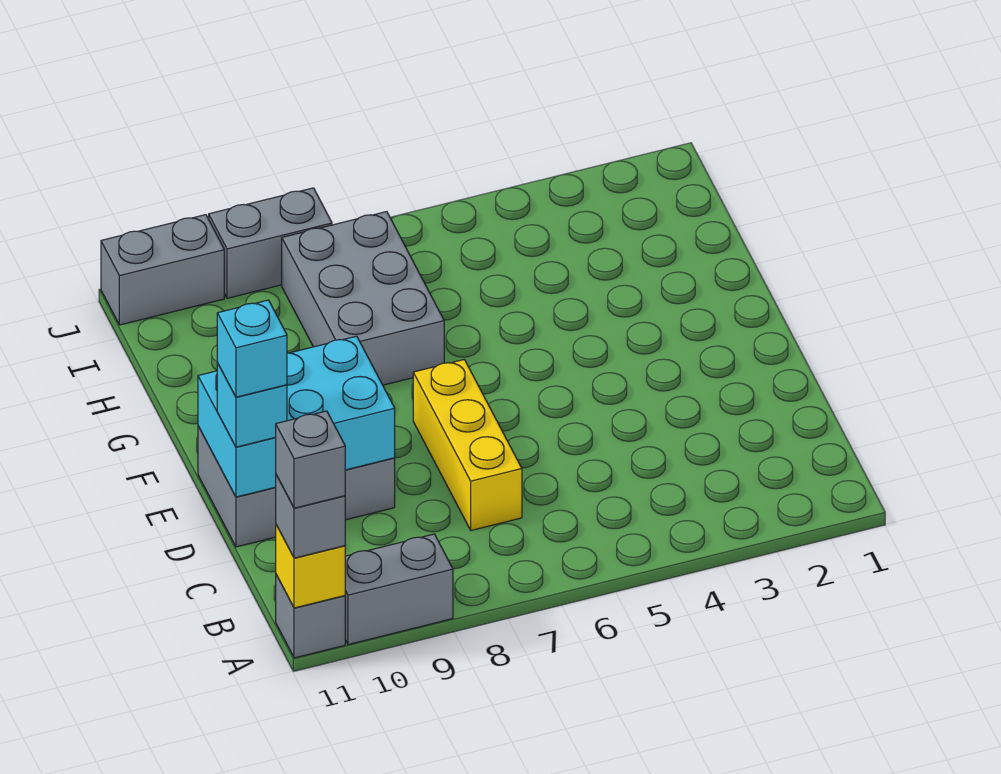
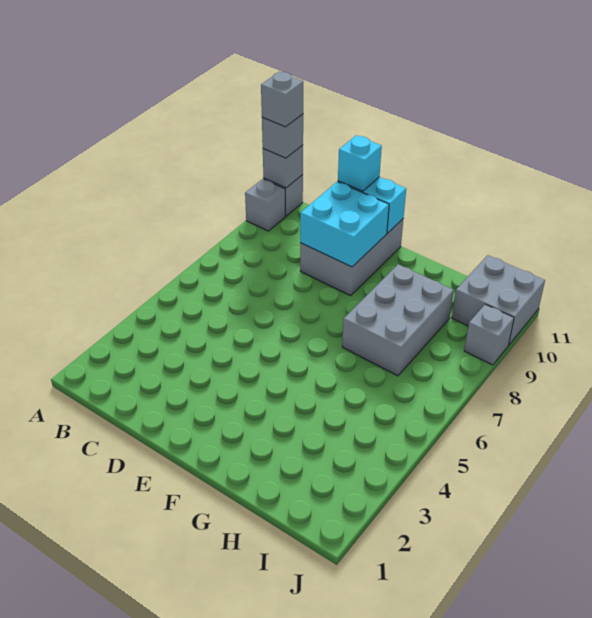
grey brick A9:A10 level 1 -> grey brick A10 level 1
yellow brick A11 level 2 -> grey brick A11 level 2
yellow brick C7:E7 level 1 -> none
cyan brick D11 level 4 -> none
grey brick G7:I8 level 1 -> grey brick G7:H9 level 1
grey brick J8:J9 level 1 -> grey brick J9 level 1
grey brick J10:J11 level 1 -> grey brick I10:J11 level 1

